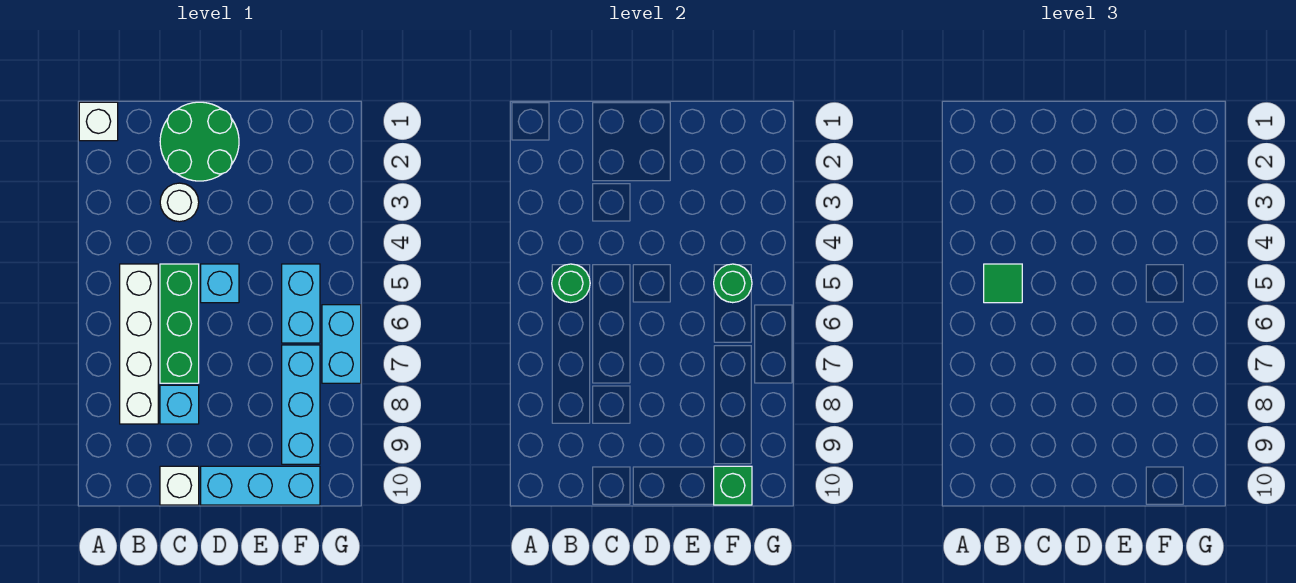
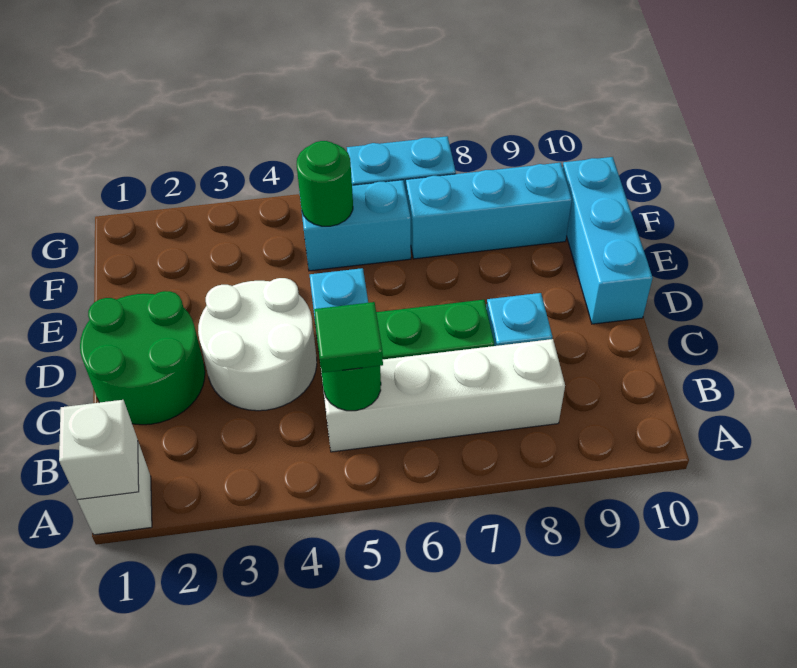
white round brick C3 level 1 -> white round brick C3:D4 level 1
white brick C10 level 1 -> white brick A1 level 2
green brick F10 level 2 -> none

